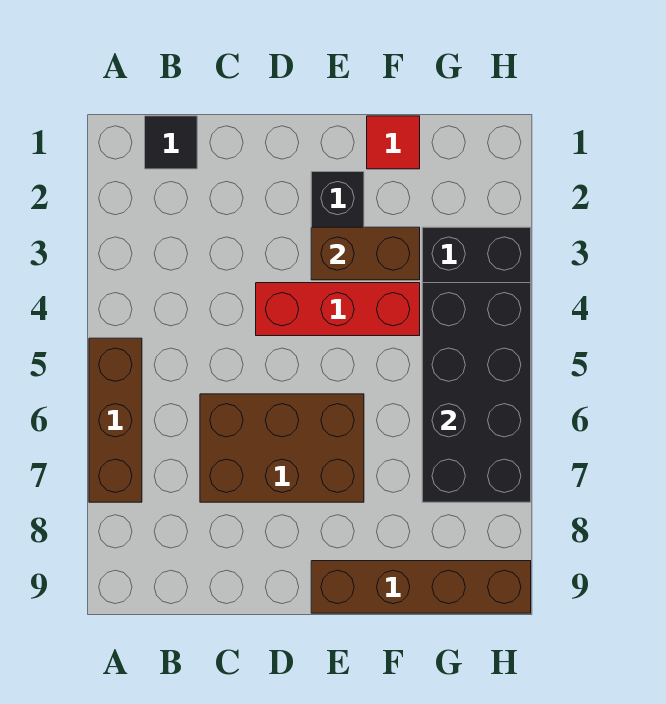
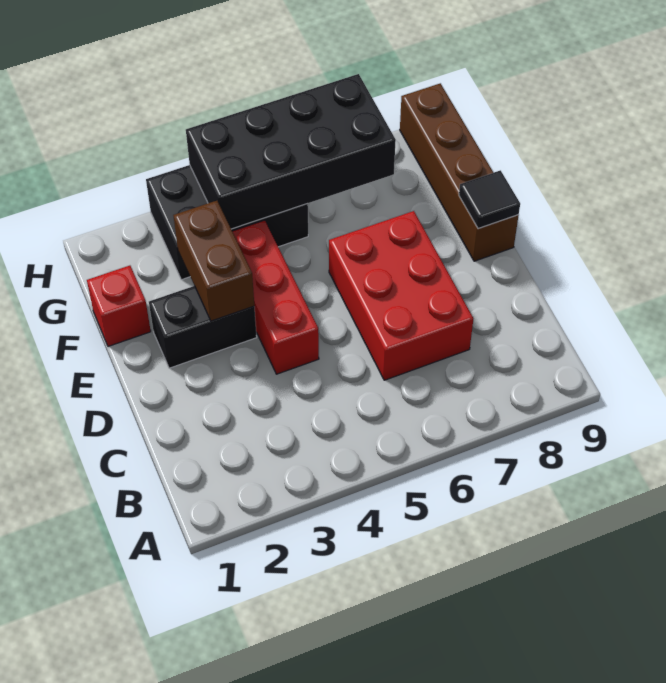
brown brick A5:A7 level 1 -> none
black tile B1 level 1 -> black tile E9 level 2
brown brick C6:E7 level 1 -> red brick C6:E7 level 1
red tile F1 level 1 -> red brick F1 level 1

